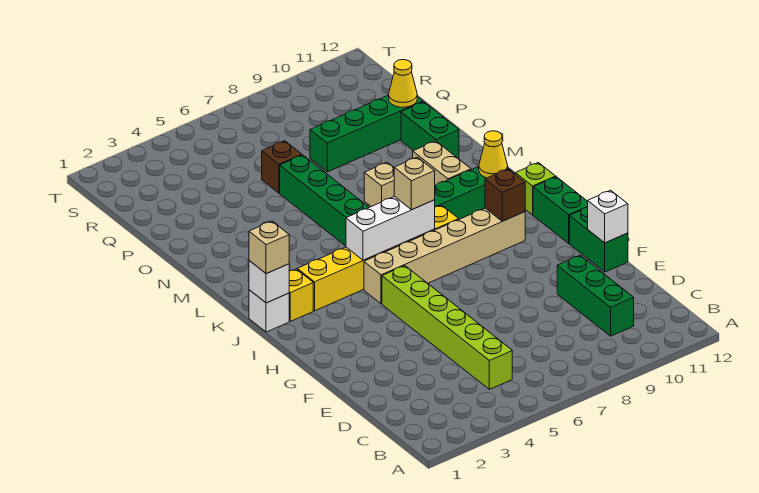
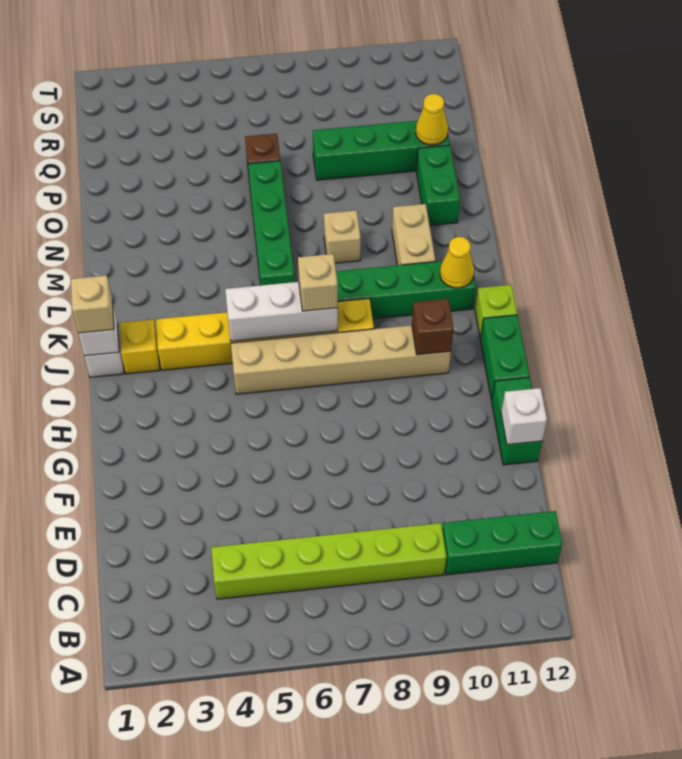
lime brick C5:H5 level 1 -> lime brick C4:C9 level 1
green brick C10:E10 level 1 -> green brick C10:C12 level 1

